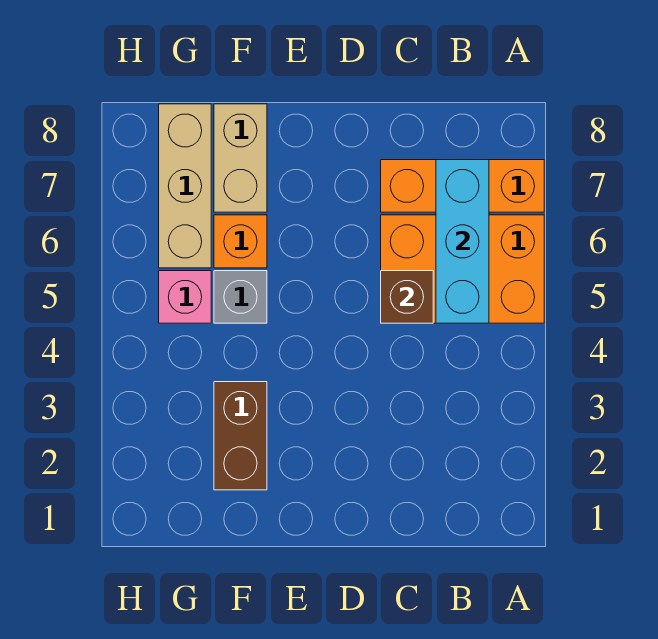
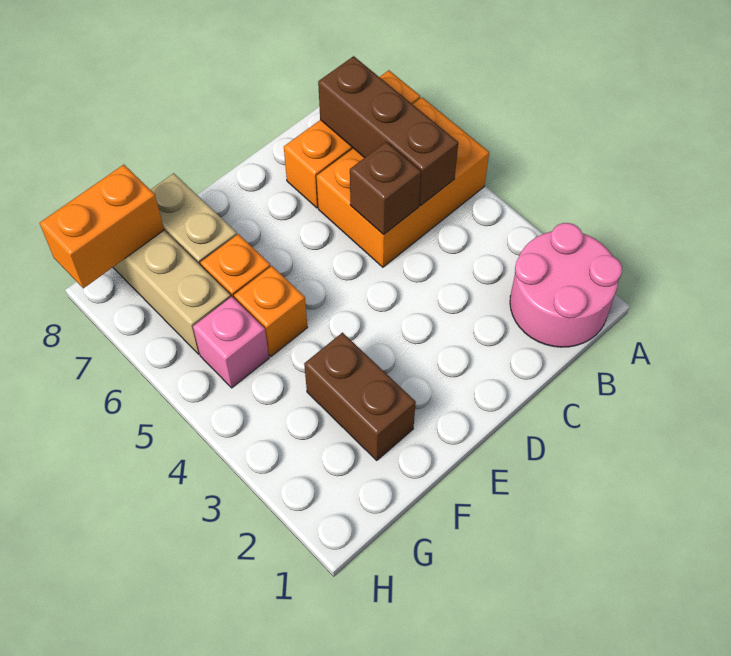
none -> pink round brick A1:B2 level 1
cyan brick B5:B7 level 2 -> brown brick B5:B7 level 2
grey brick F5 level 1 -> orange brick F5 level 1
none -> orange brick G8:H8 level 2

